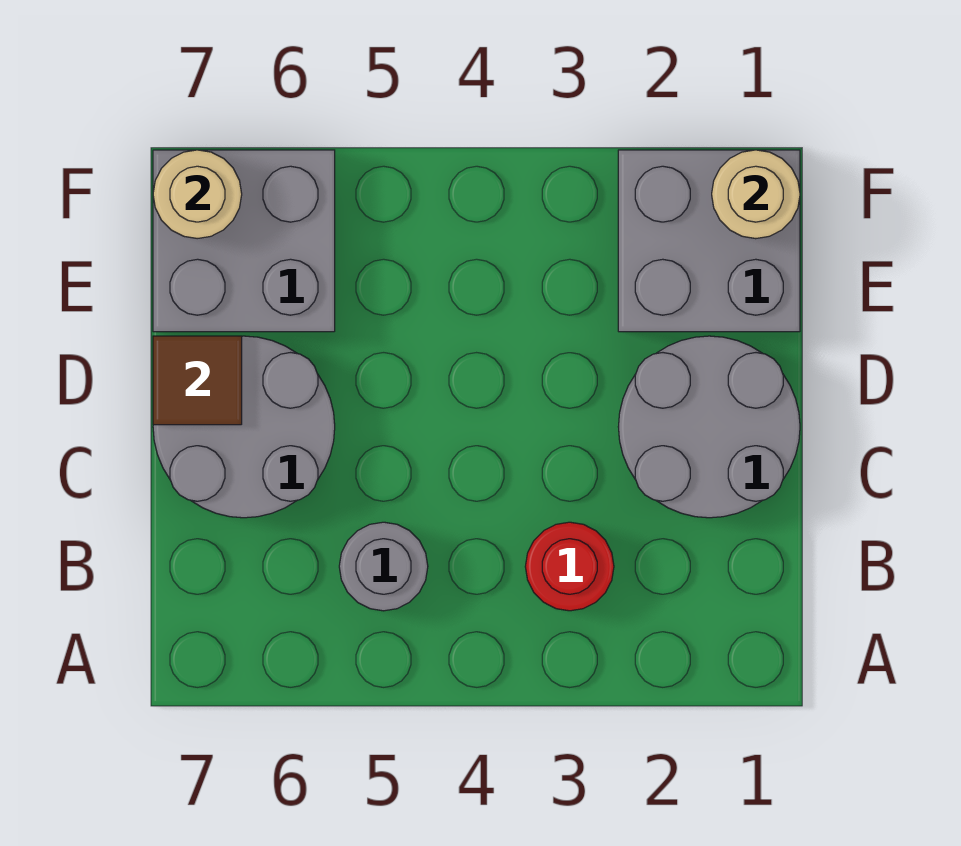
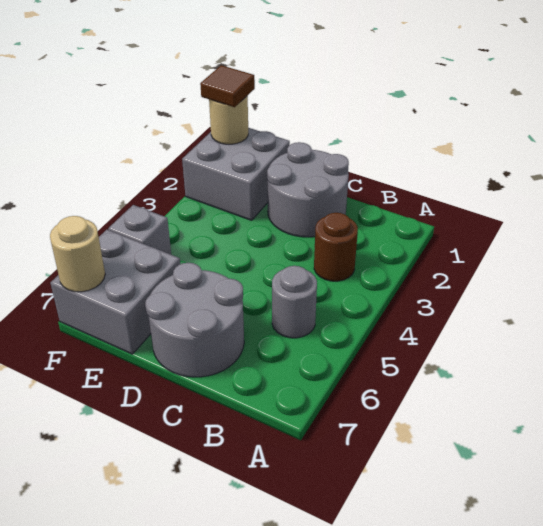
red round brick B3 level 1 -> brown round brick B3 level 1
brown tile D7 level 2 -> brown tile F1 level 3
none -> grey brick F5 level 1

